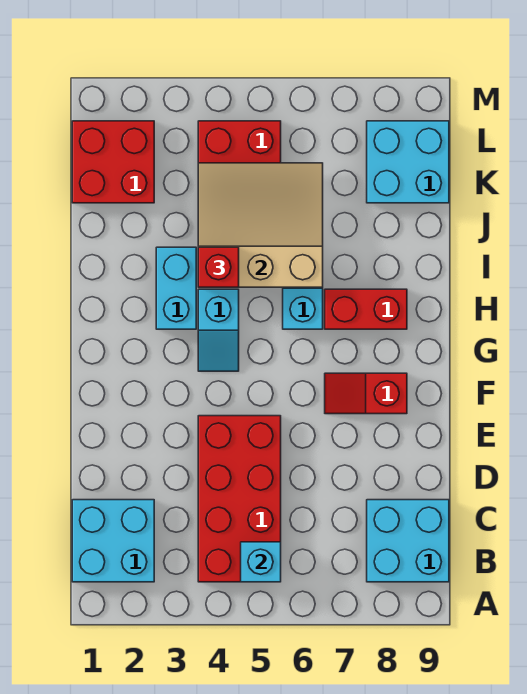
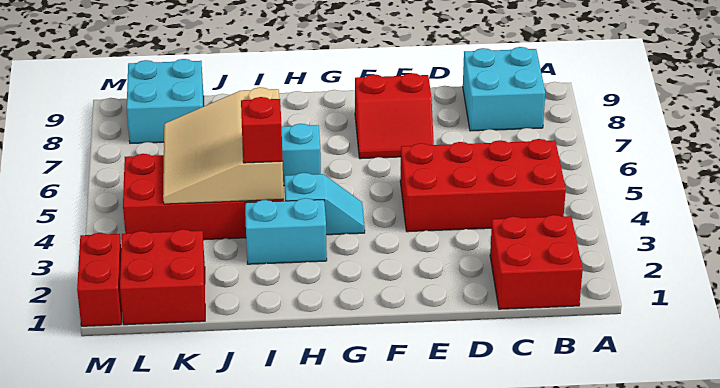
cyan brick B1:C2 level 1 -> red brick B1:C2 level 1
cyan brick B5 level 2 -> none
red slope F7:F8 level 1 top 8 -> red slope E7:F8 level 1 top 8
red brick H7:H8 level 1 -> red brick M1:M2 level 1

